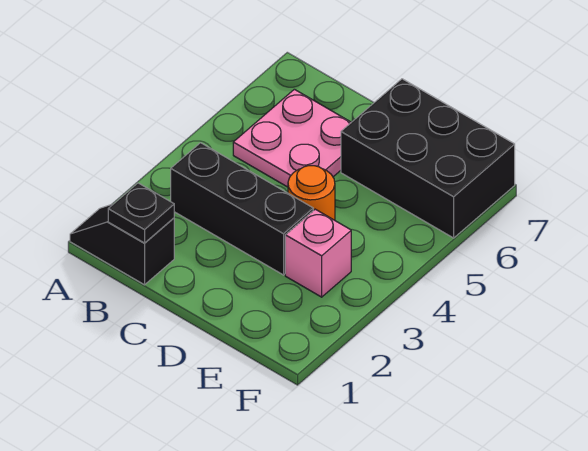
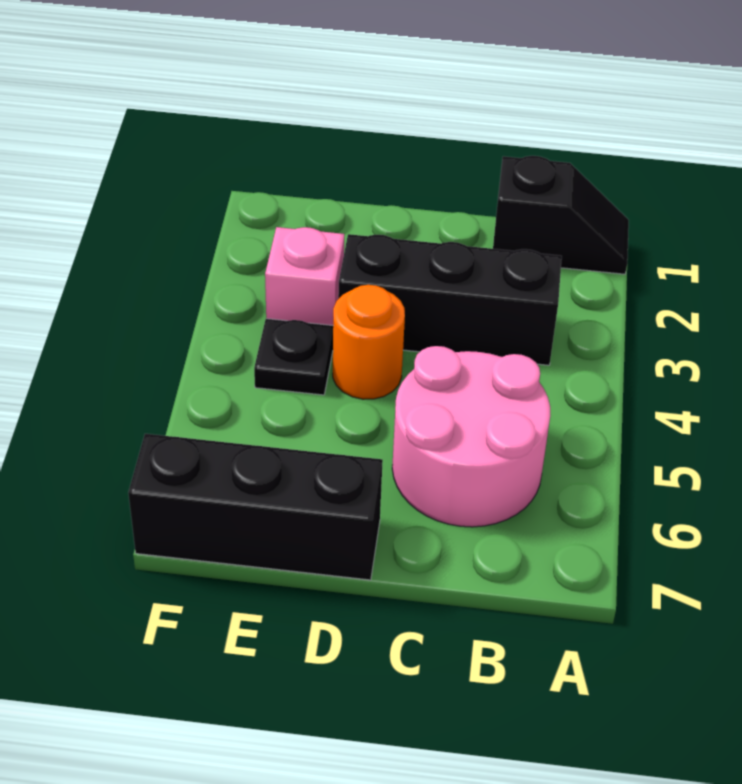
black plate B1 level 2 -> black plate E4 level 1
pink plate B5:C6 level 1 -> pink round brick B5:C6 level 1
black brick D6:F7 level 1 -> black brick D7:F7 level 1

